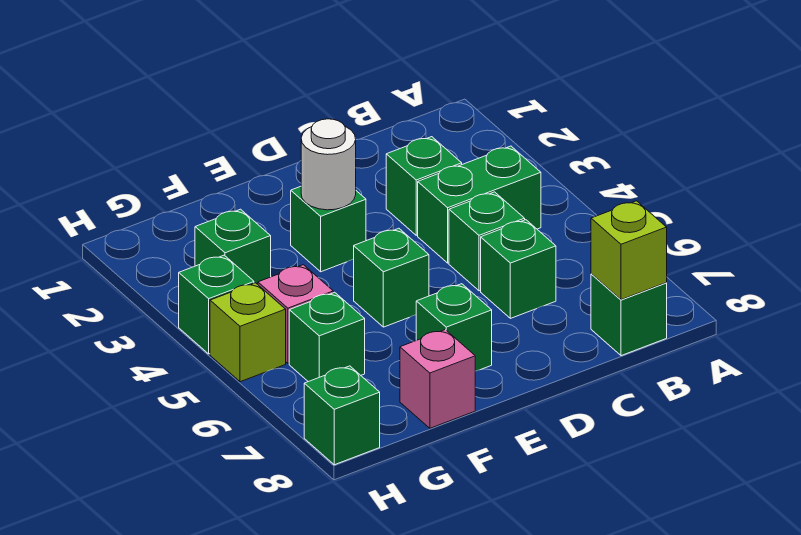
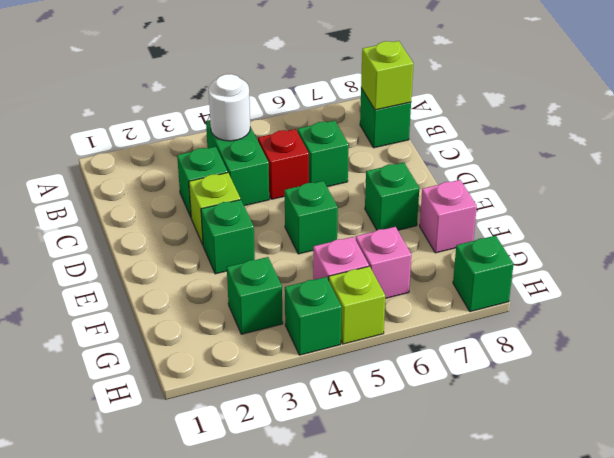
green brick C5 level 1 -> red brick C5 level 1
none -> lime brick D3 level 1
white round brick E3 level 2 -> white round brick B4 level 2
green brick G6 level 1 -> pink brick G6 level 1

